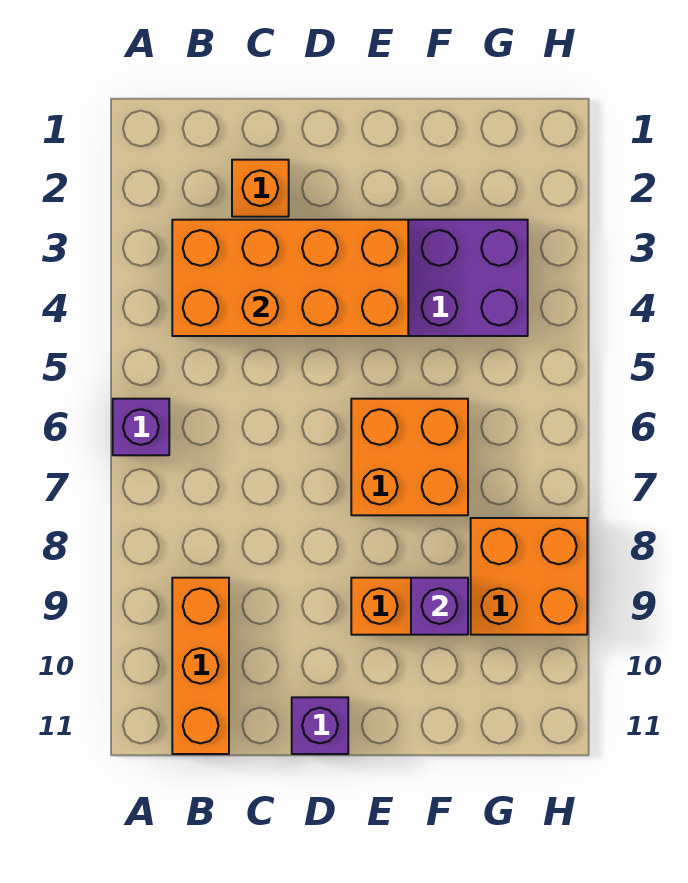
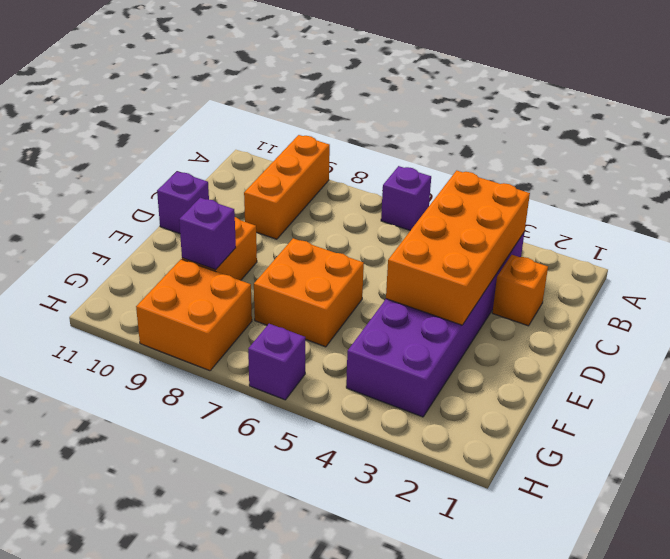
orange brick B9:B11 level 1 -> orange brick A9:C9 level 1
none -> purple brick H6 level 1

